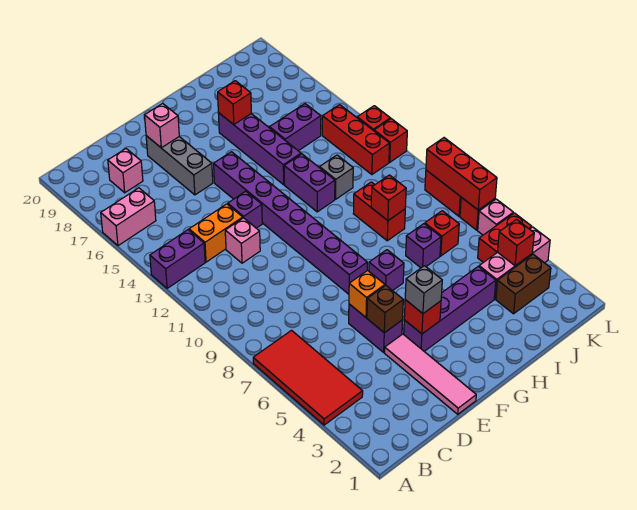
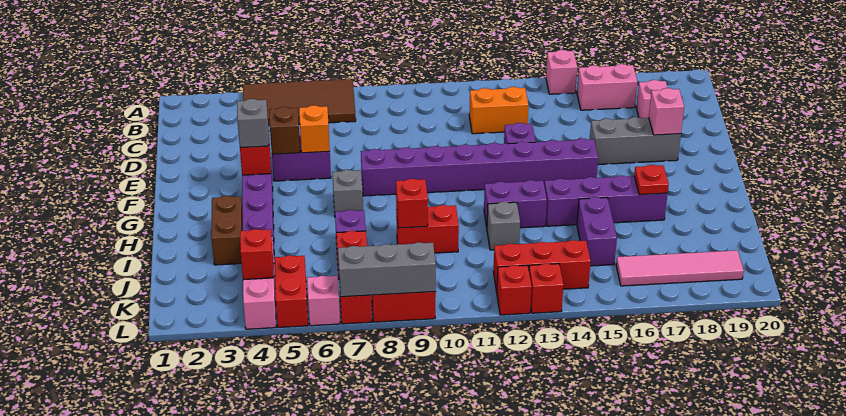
red tile A4:B7 level 1 -> brown tile A4:B7 level 1
purple brick A13:B13 level 1 -> none
pink brick A16:B16 level 1 -> pink brick B16:B17 level 1
orange brick C13:D13 level 1 -> orange brick C12:C13 level 1
pink brick D12 level 1 -> pink brick A15 level 1
pink tile E1:E4 level 1 -> pink tile K16:K19 level 1
purple brick G7 level 1 -> grey brick G7 level 1
red brick H17 level 2 -> red plate H17 level 2
brown brick J3:K3 level 1 -> brown brick H3:I3 level 1
red brick L7:L9 level 2 -> grey brick L7:L9 level 2

